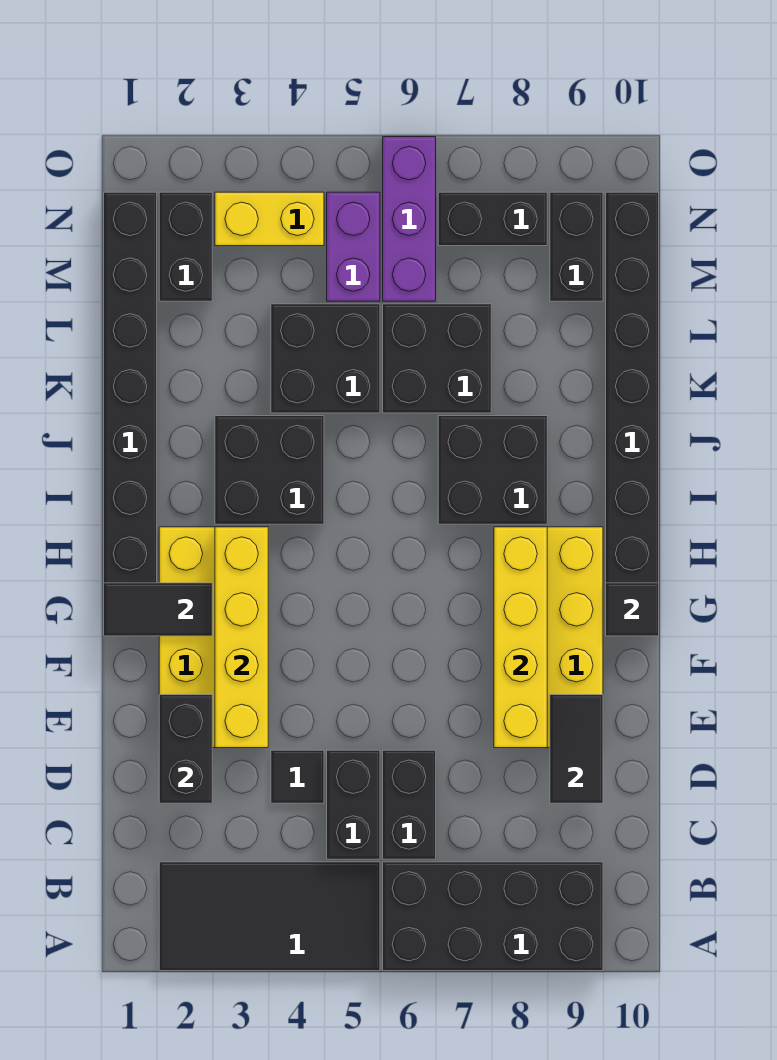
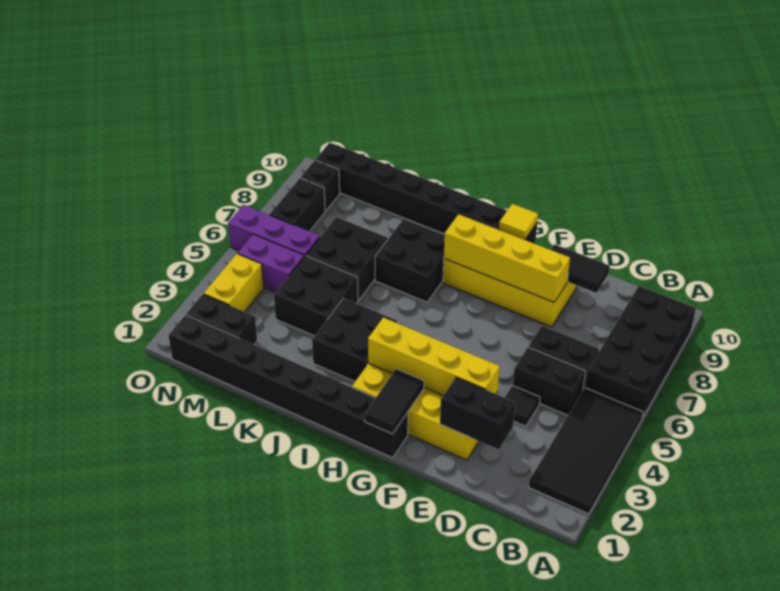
black tile G10 level 2 -> yellow tile G10 level 2
black brick M9:N9 level 1 -> black brick N9 level 1

